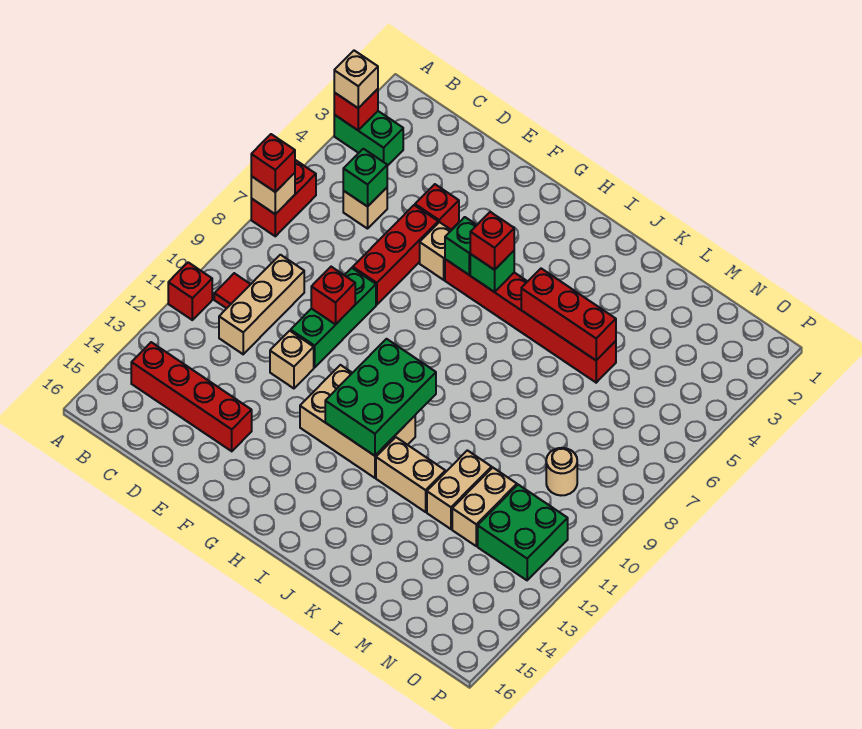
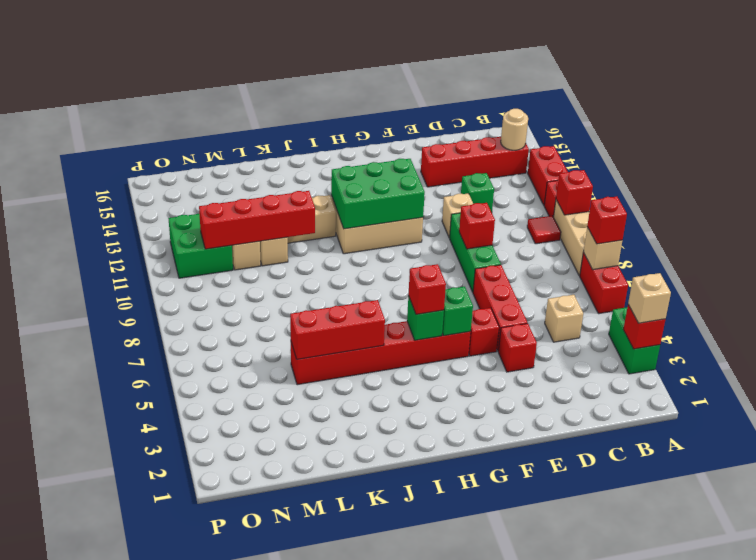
green brick A3:B3 level 1 -> green brick A3:A4 level 1
none -> red brick A10 level 2
none -> red brick A12:A13 level 1
green brick C5 level 2 -> green brick D12 level 1
tan brick C9:C11 level 1 -> tan brick A8:A10 level 1
tan brick F5 level 1 -> red brick F5 level 1
green brick H10:I12 level 2 -> green brick G11:I12 level 2
none -> red brick K11:N11 level 2
tan round brick N9 level 1 -> tan round brick B14 level 2

